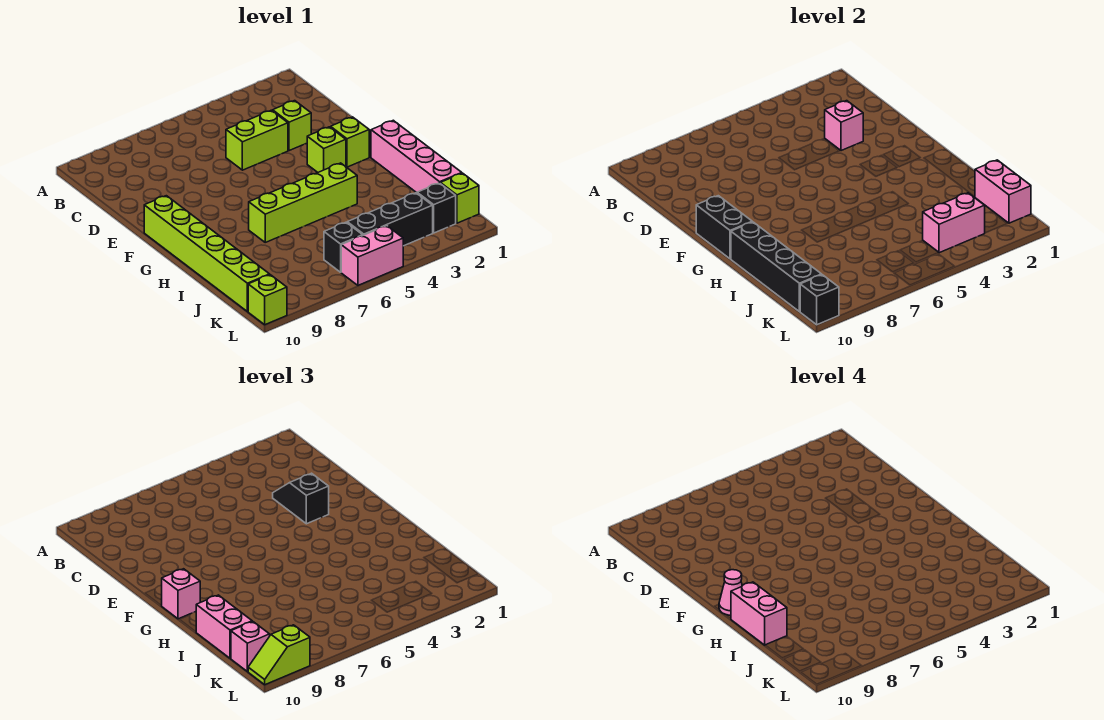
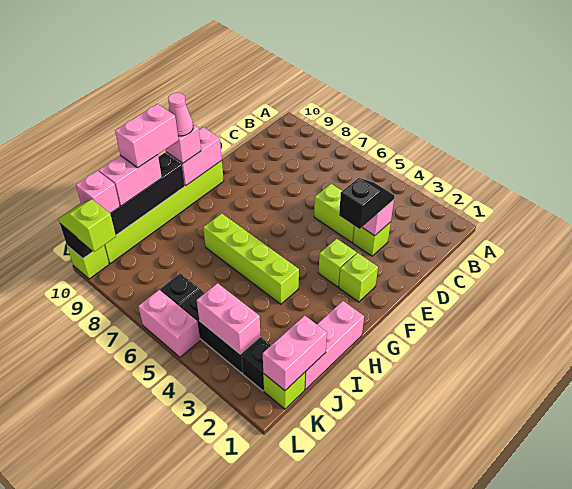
black brick F10:G10 level 2 -> pink brick F10:G10 level 2
pink brick G1:J1 level 1 -> pink brick H1:J1 level 1

